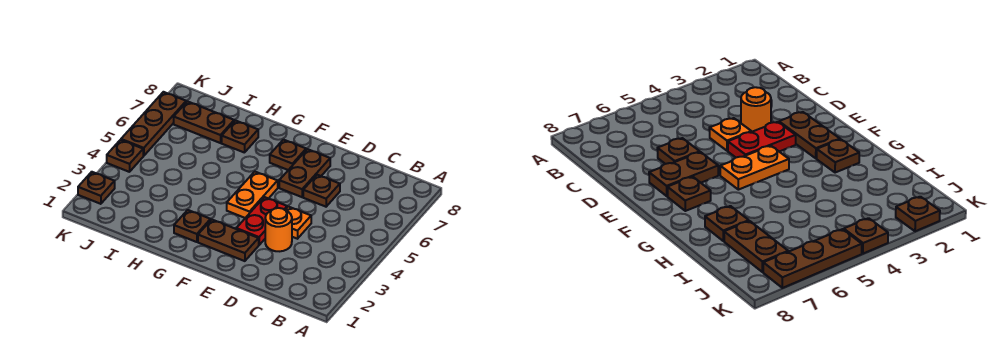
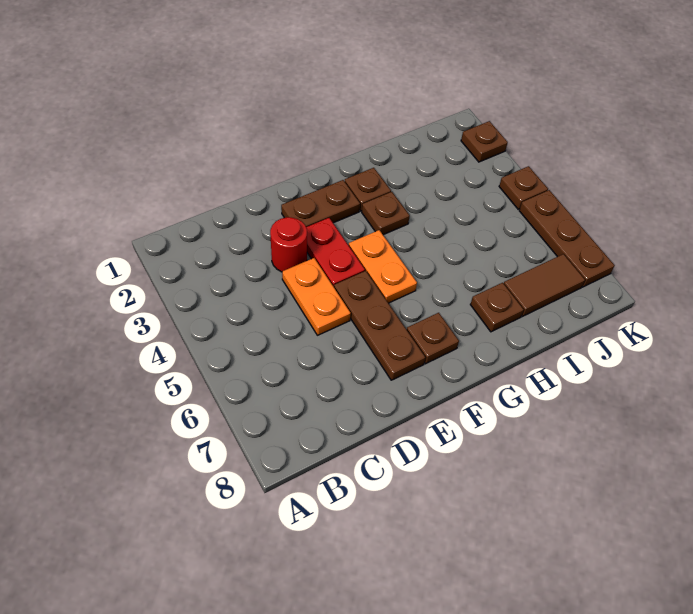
orange round brick D3 level 1 -> red round brick D3 level 1
orange plate D4 level 1 -> orange plate D4:D5 level 1
brown plate D6 level 1 -> brown plate G3 level 1
brown plate E6:E7 level 1 -> brown plate E5:E7 level 1
brown plate I7:J7 level 1 -> brown tile I7:J7 level 1

